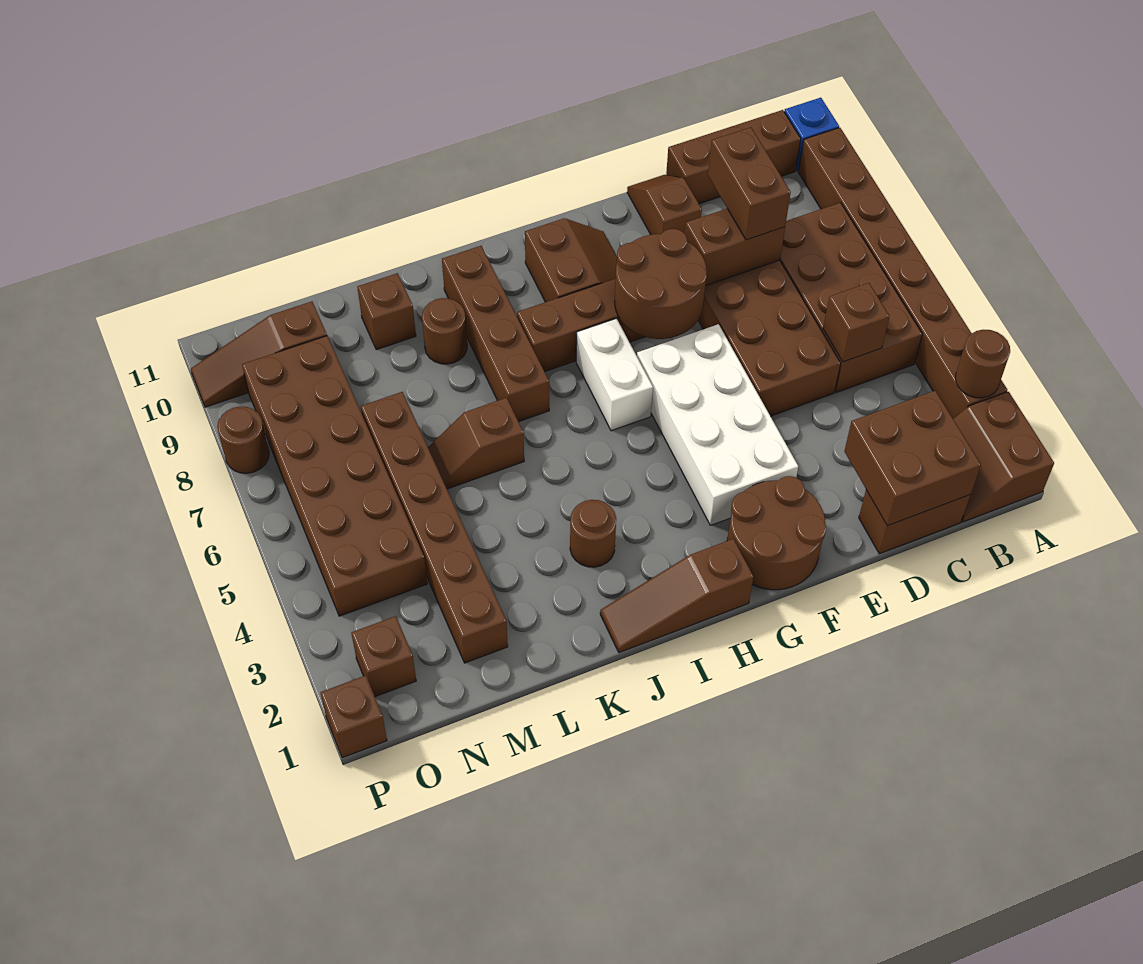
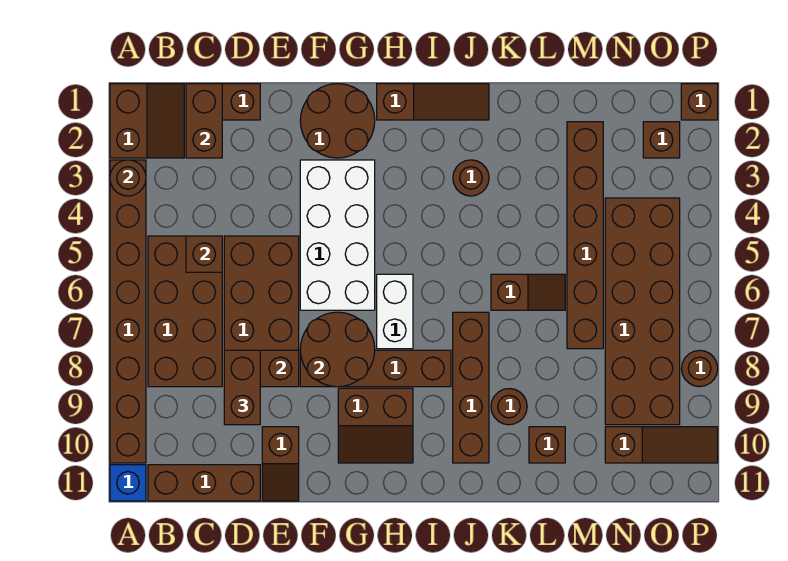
brown brick C1:D2 level 2 -> brown brick C1:C2 level 2
brown slope G9:H10 level 1 top H -> brown slope G9:H10 level 1 top 9

